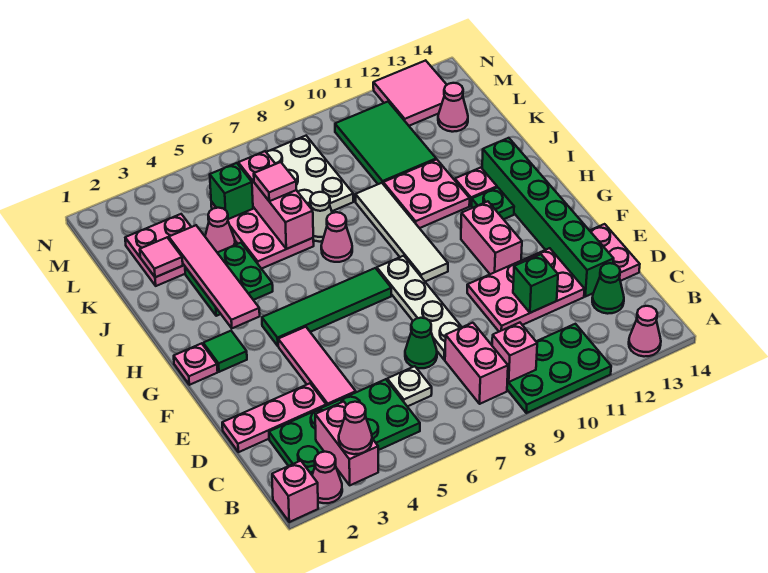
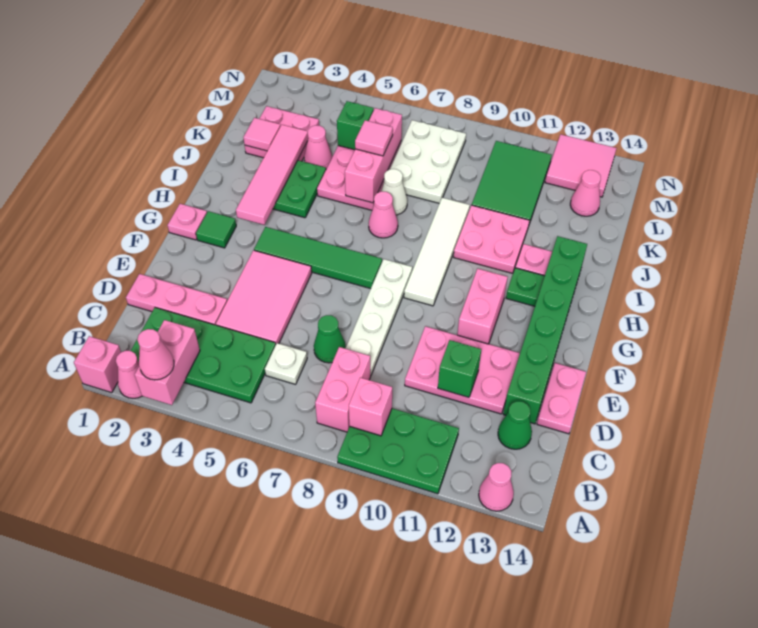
pink tile D4:F4 level 1 -> pink tile D4:F5 level 1

